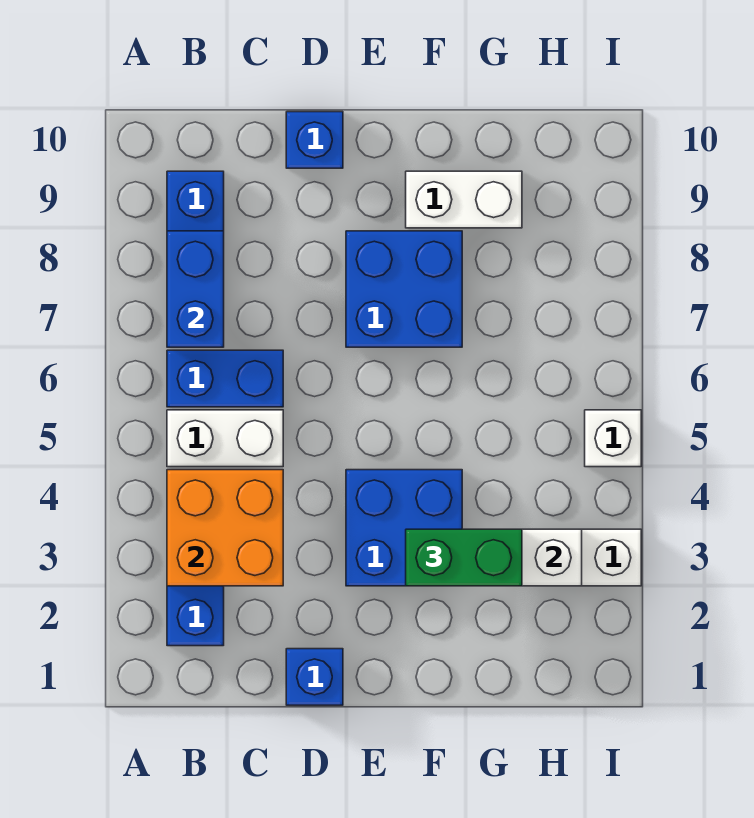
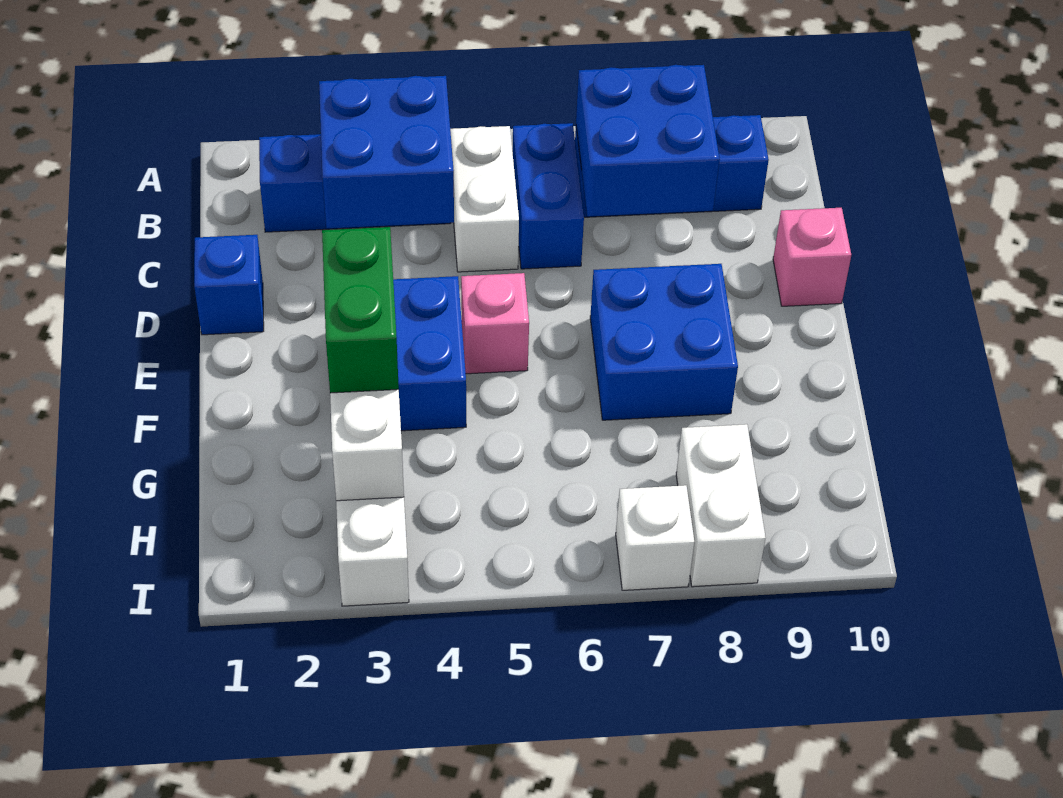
orange brick B3:C4 level 2 -> blue brick B3:C4 level 2
blue brick B7:B8 level 2 -> blue brick B7:C8 level 2
blue brick D10 level 1 -> pink brick D10 level 1
none -> pink brick E5 level 1
white brick F9:G9 level 1 -> white brick H8:I8 level 1
white brick I5 level 1 -> white brick I7 level 1

